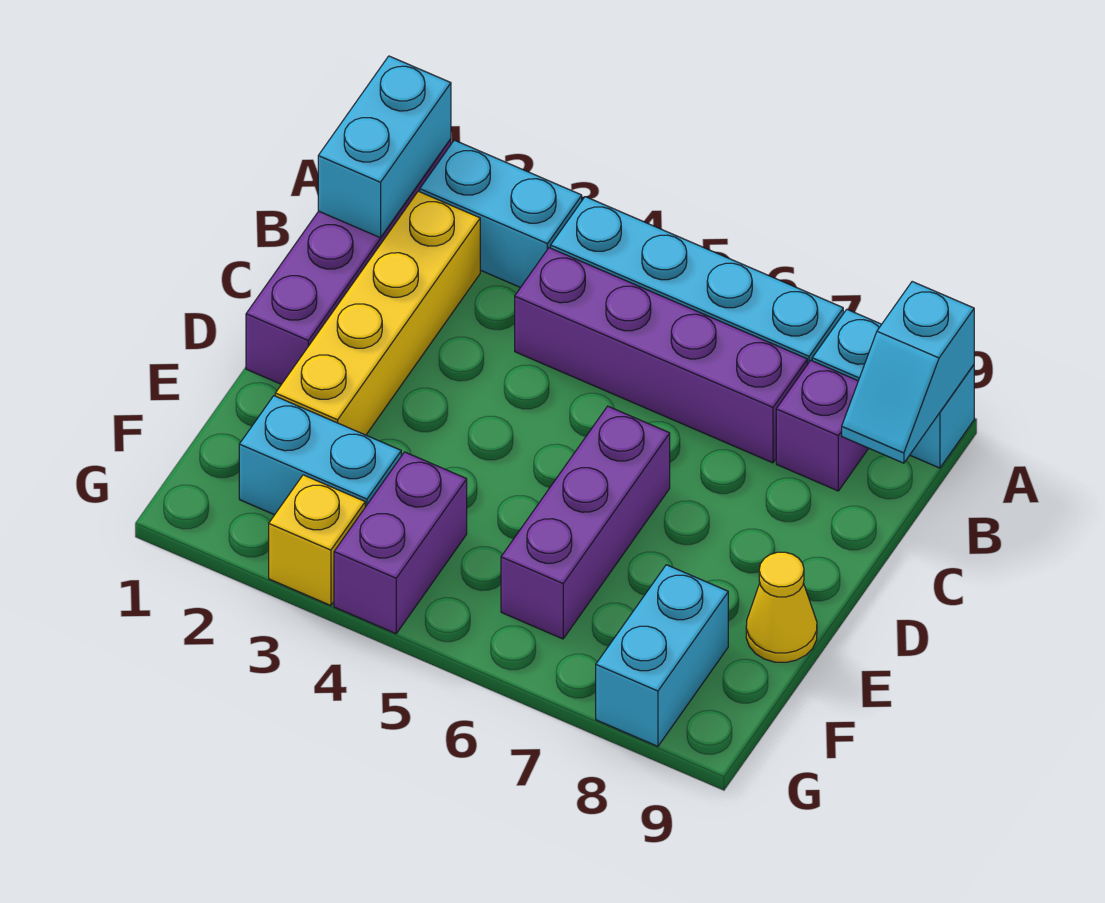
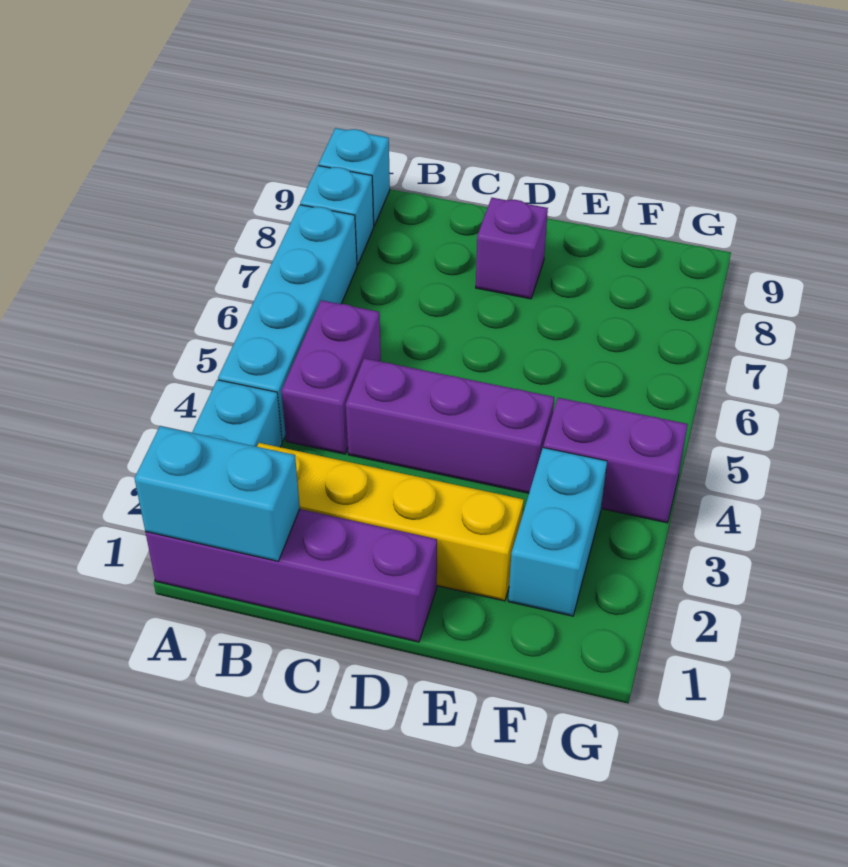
cyan slope A9:B9 level 2 top A -> none
purple brick B4:B7 level 1 -> purple brick B4:B5 level 1
purple brick B8 level 1 -> purple brick D8 level 1
purple brick D6:F6 level 1 -> purple brick C4:E4 level 1
yellow cone E9 level 1 -> none
cyan brick F8:G8 level 1 -> none
yellow brick G3 level 1 -> none

